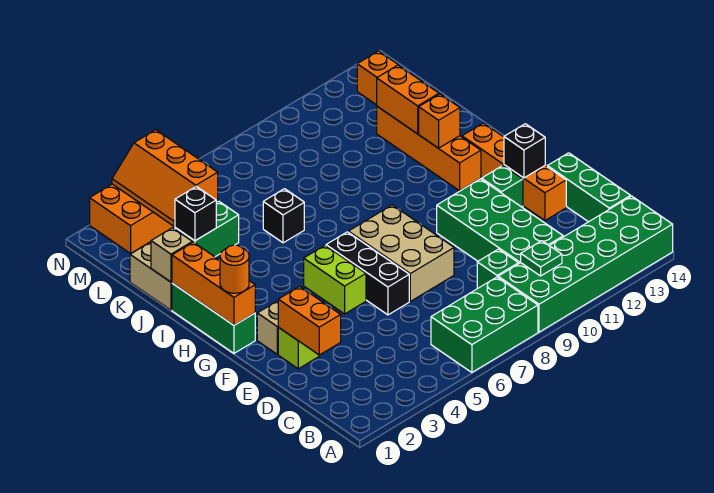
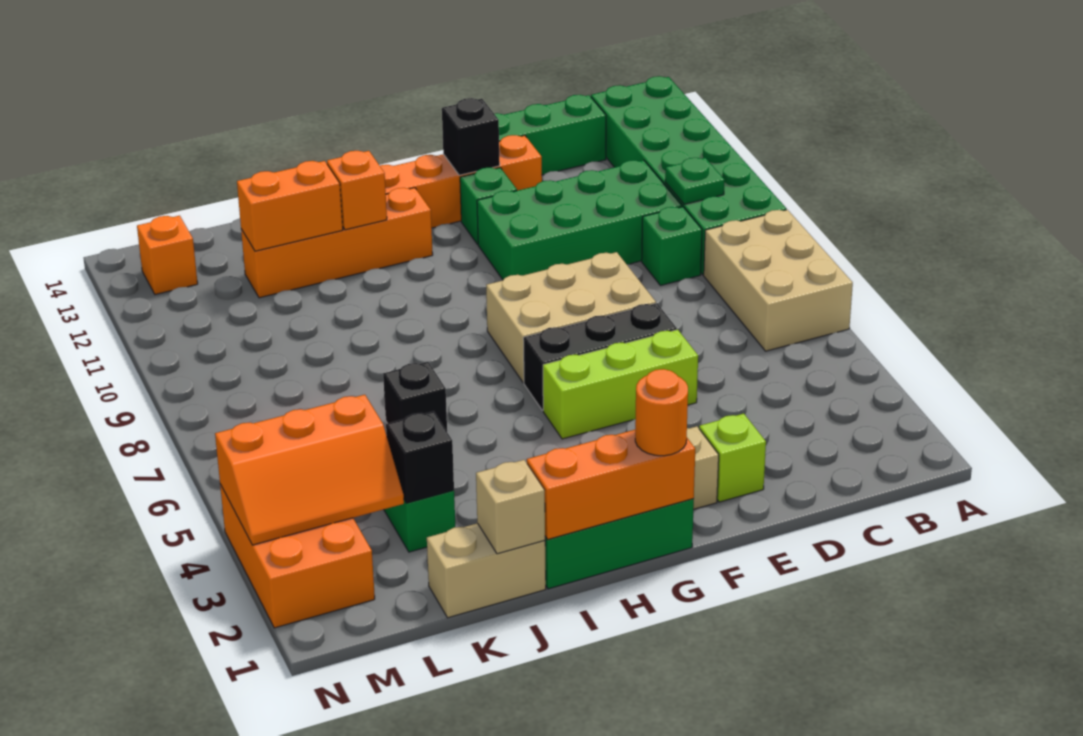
green brick A6:B8 level 1 -> tan brick A6:B8 level 1
orange brick D2:E2 level 2 -> none
lime brick F5:G5 level 1 -> lime brick E5:G5 level 1

